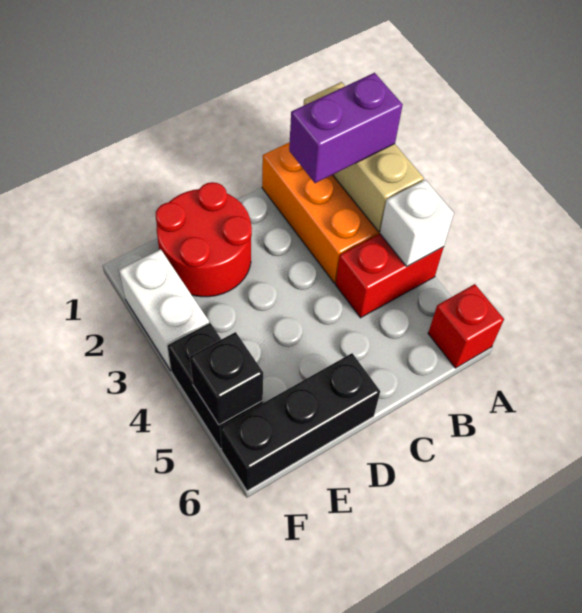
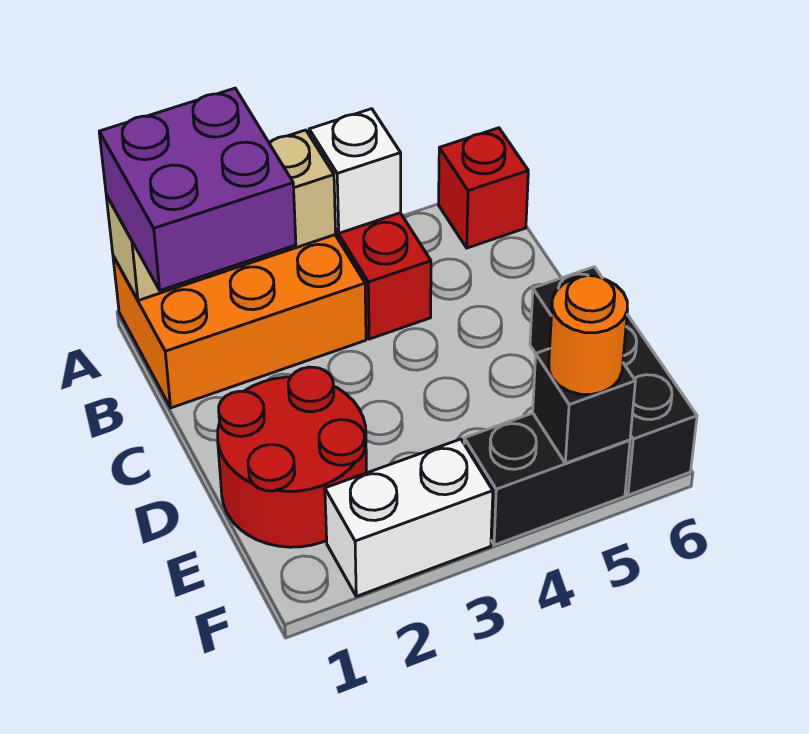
purple brick A2:B2 level 3 -> purple brick A1:B2 level 3
none -> orange round brick F5 level 3

